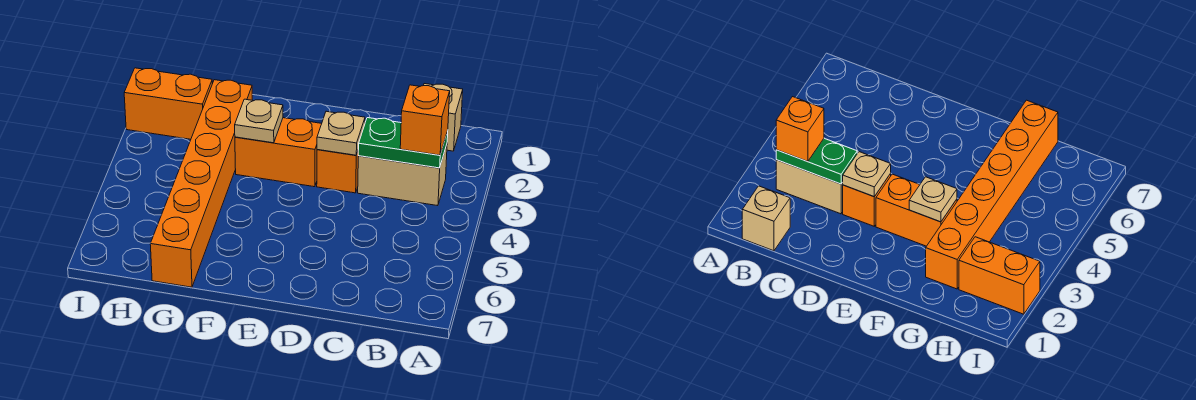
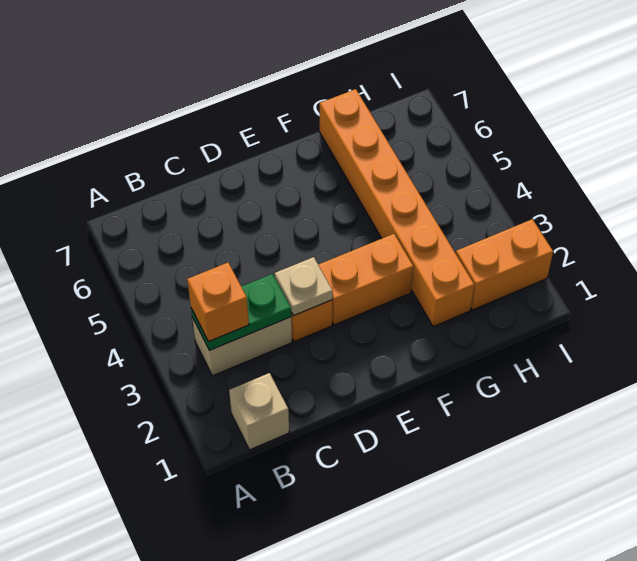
tan plate F3 level 2 -> none

